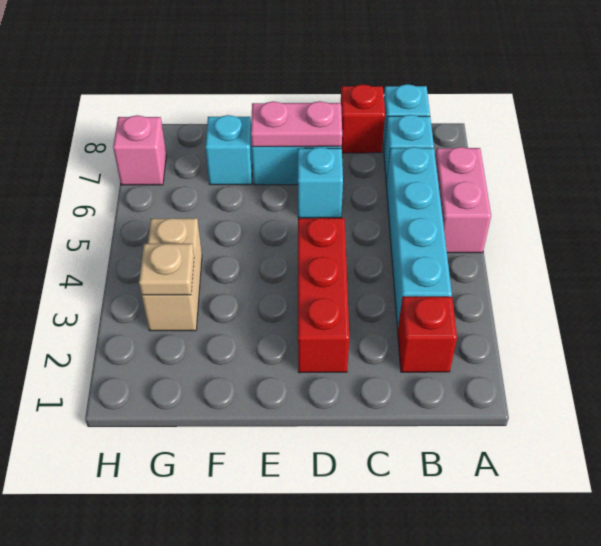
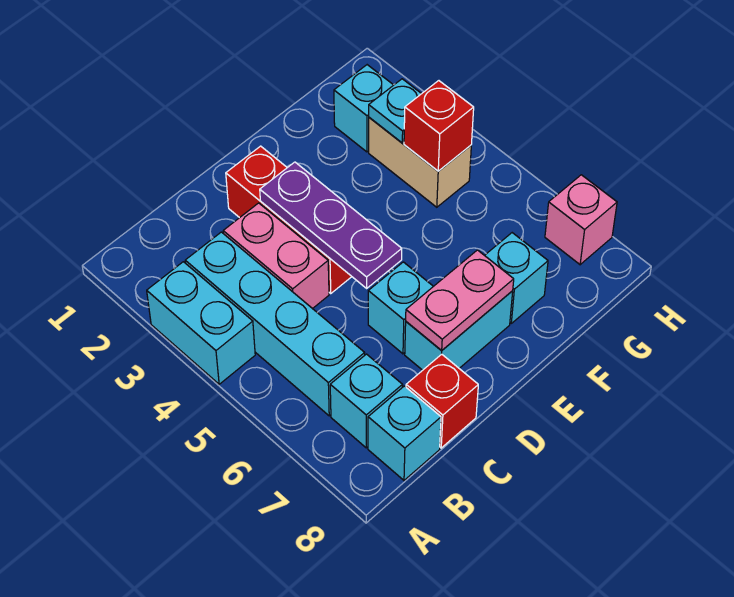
none -> cyan brick A3:A4 level 1
pink brick A5:A6 level 1 -> pink brick C3:C4 level 1
red brick B2 level 1 -> red brick G4 level 2
none -> purple plate D3:D5 level 2
none -> cyan brick G2 level 1
tan plate G3 level 2 -> cyan plate G3 level 2

